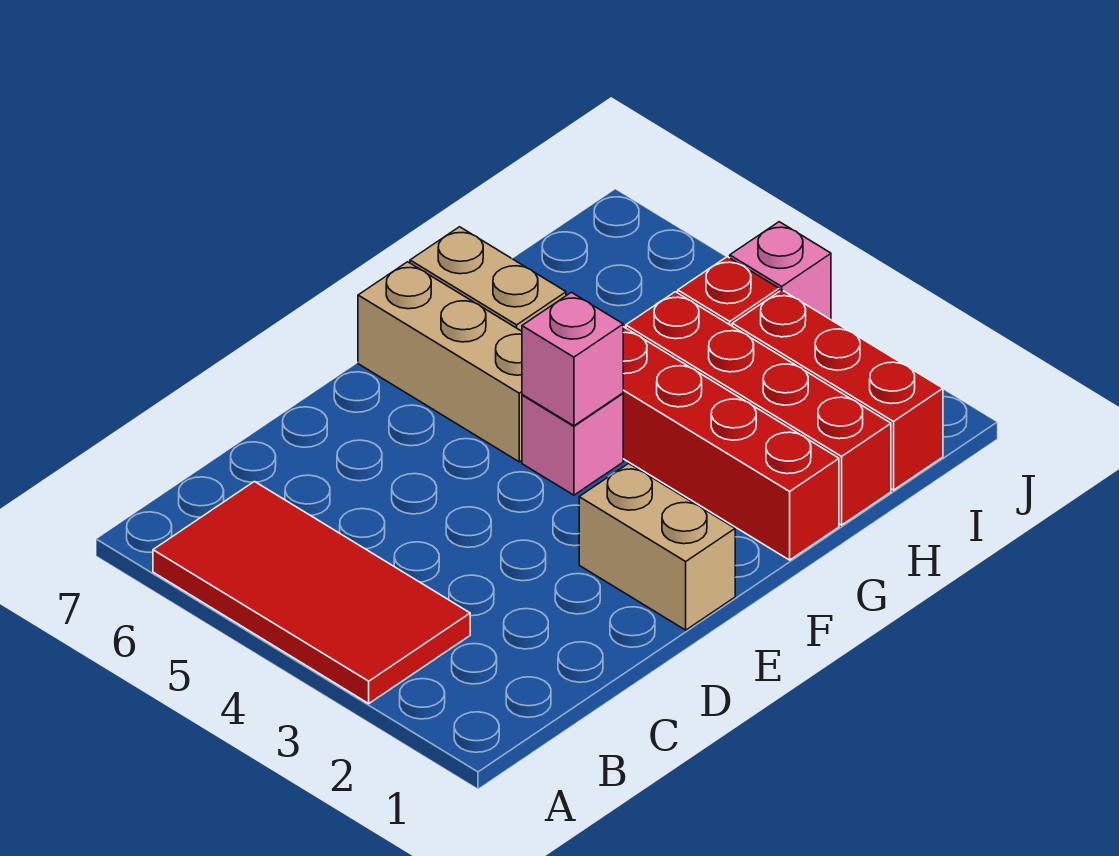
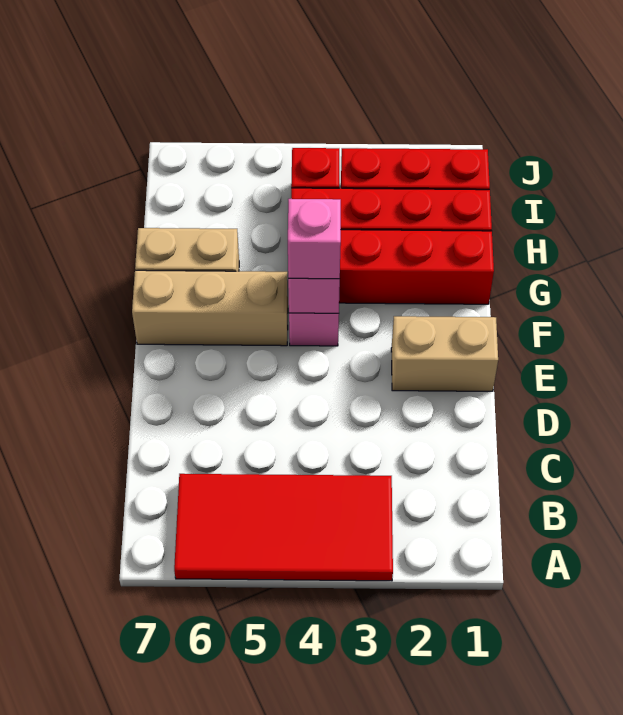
pink brick J4 level 1 -> pink brick F4 level 3

